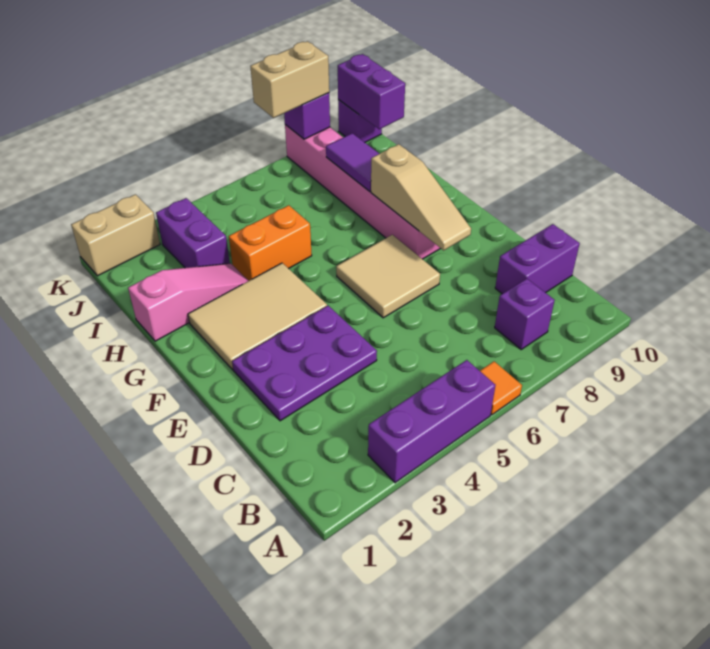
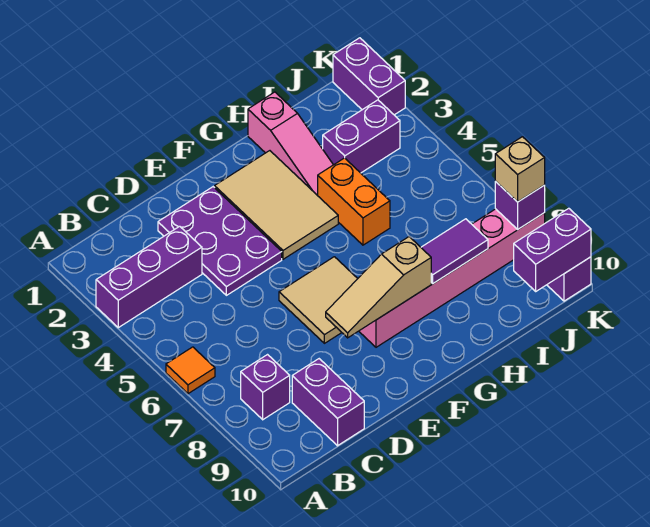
purple brick A3:A5 level 1 -> purple brick A3:C3 level 1
tan brick K1:K2 level 1 -> purple brick K1:K2 level 1
tan brick K7:K8 level 3 -> tan brick K8 level 3

